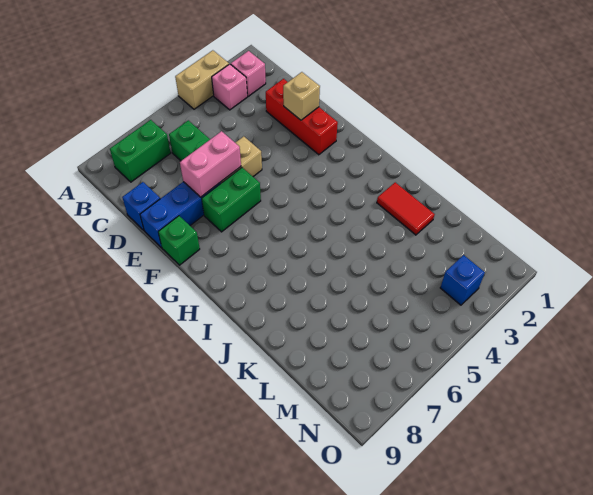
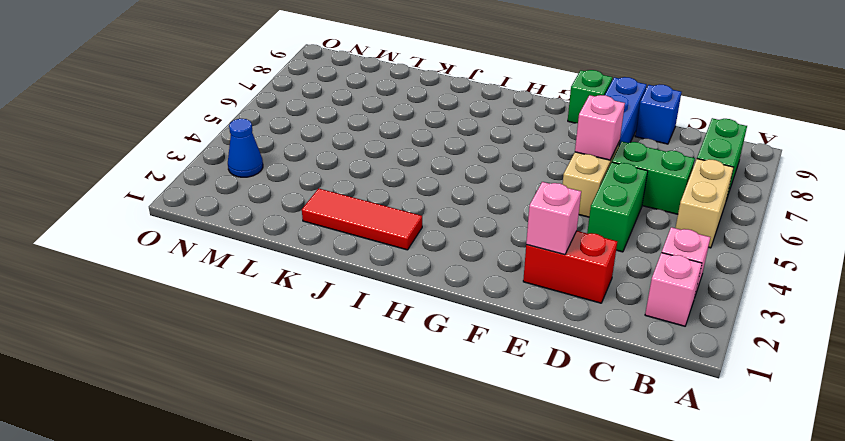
tan brick A3:A4 level 1 -> tan brick B5:B6 level 1
red brick D2:F2 level 1 -> red brick D2:E2 level 1
tan brick E2 level 2 -> pink brick E2 level 2
pink brick E6:E7 level 2 -> pink brick E6 level 2
green brick F6:F7 level 1 -> green brick D4:D5 level 1
red tile J2:K2 level 1 -> red tile I2:K2 level 1
blue brick N3 level 1 -> blue cone N3 level 1

